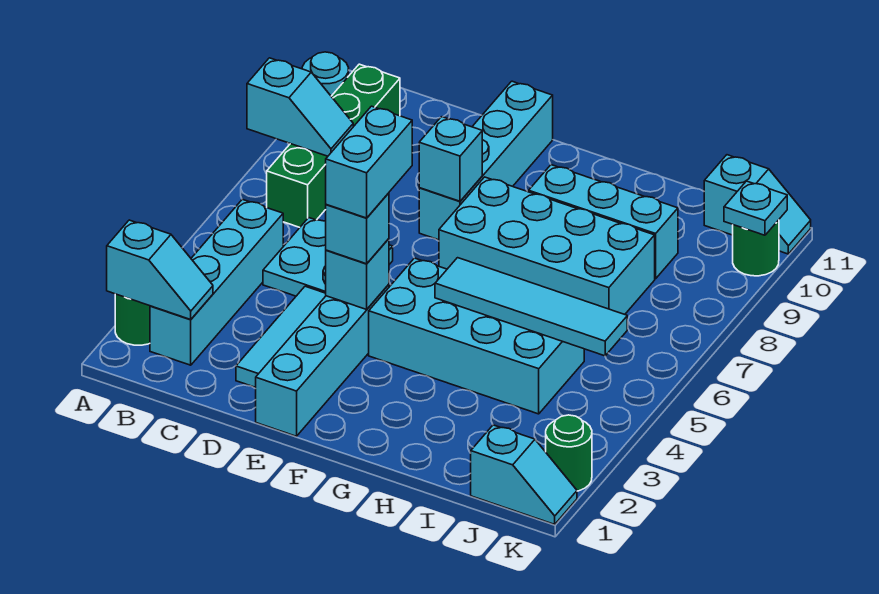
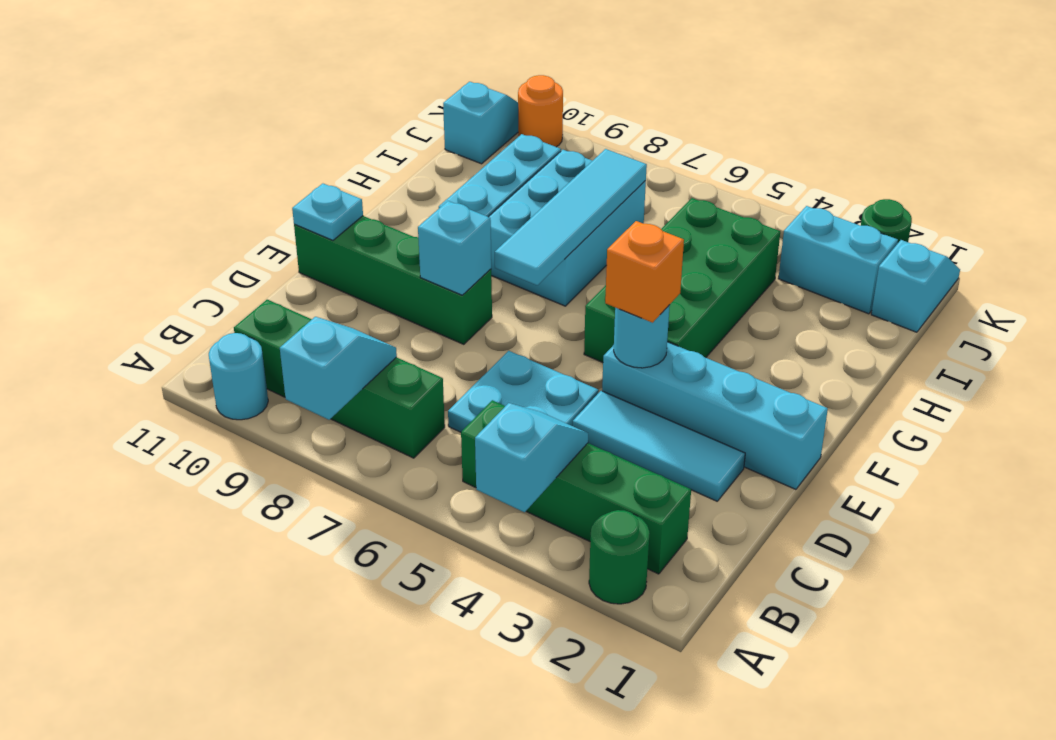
cyan slope A2:B2 level 2 top A -> cyan slope A4:B4 level 2 top A
cyan brick B2:B5 level 1 -> green brick B2:B5 level 1
cyan brick E4 level 2 -> cyan round brick E4 level 2
cyan brick E4 level 3 -> orange brick E4 level 3
cyan brick E4:E5 level 4 -> cyan brick J2:J3 level 1
cyan brick E8:E11 level 1 -> green brick E8:E11 level 1
cyan brick F4:I5 level 1 -> green brick F4:I5 level 1
cyan brick F7:I8 level 1 -> cyan brick G7:I8 level 1
cyan tile G5:J5 level 2 -> cyan tile F7:I7 level 2
green round brick K10 level 1 -> orange round brick K10 level 1
cyan plate K10 level 2 -> cyan plate E11 level 2

